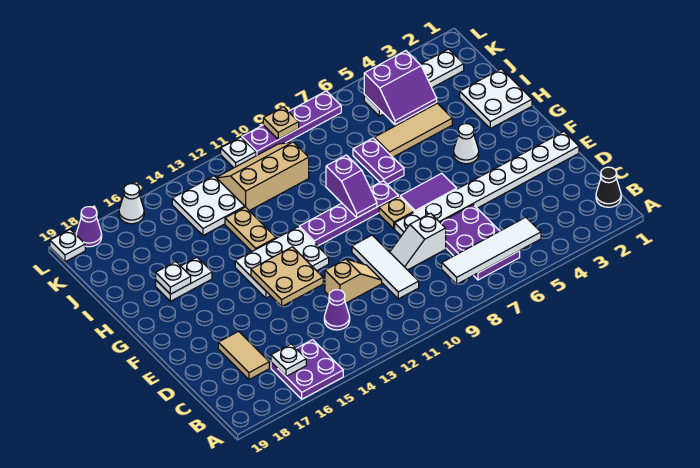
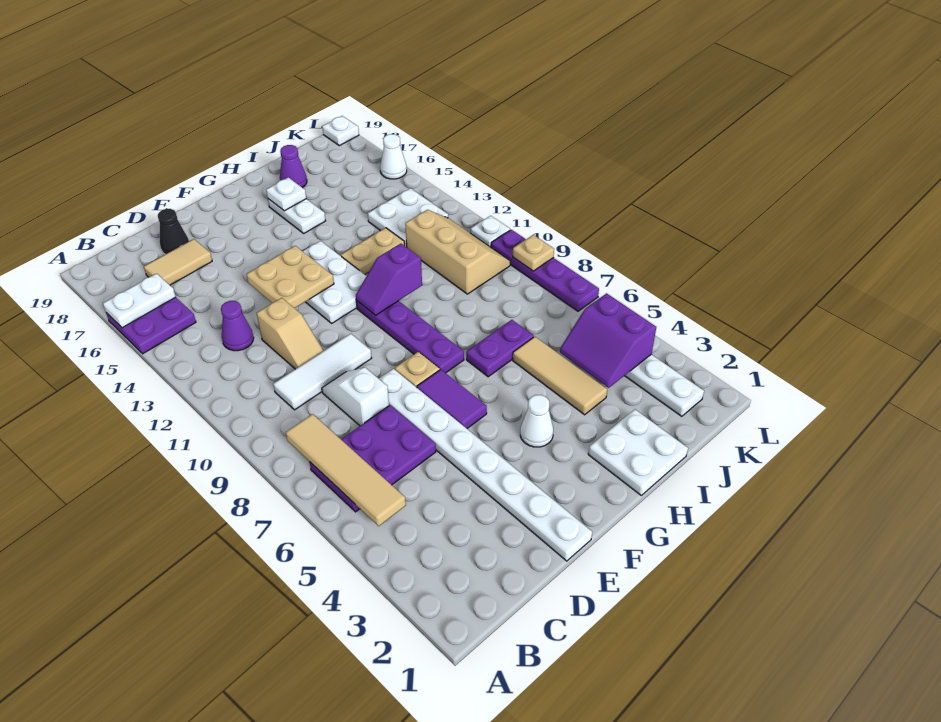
black cone B1 level 1 -> black cone D18 level 1
white tile B5:B8 level 2 -> tan tile B5:B8 level 2
white plate B16 level 2 -> white plate A16:B16 level 2
purple slope G9:H9 level 2 top H -> purple slope G11:H11 level 2 top H
purple cone L18 level 1 -> purple cone I18 level 1

